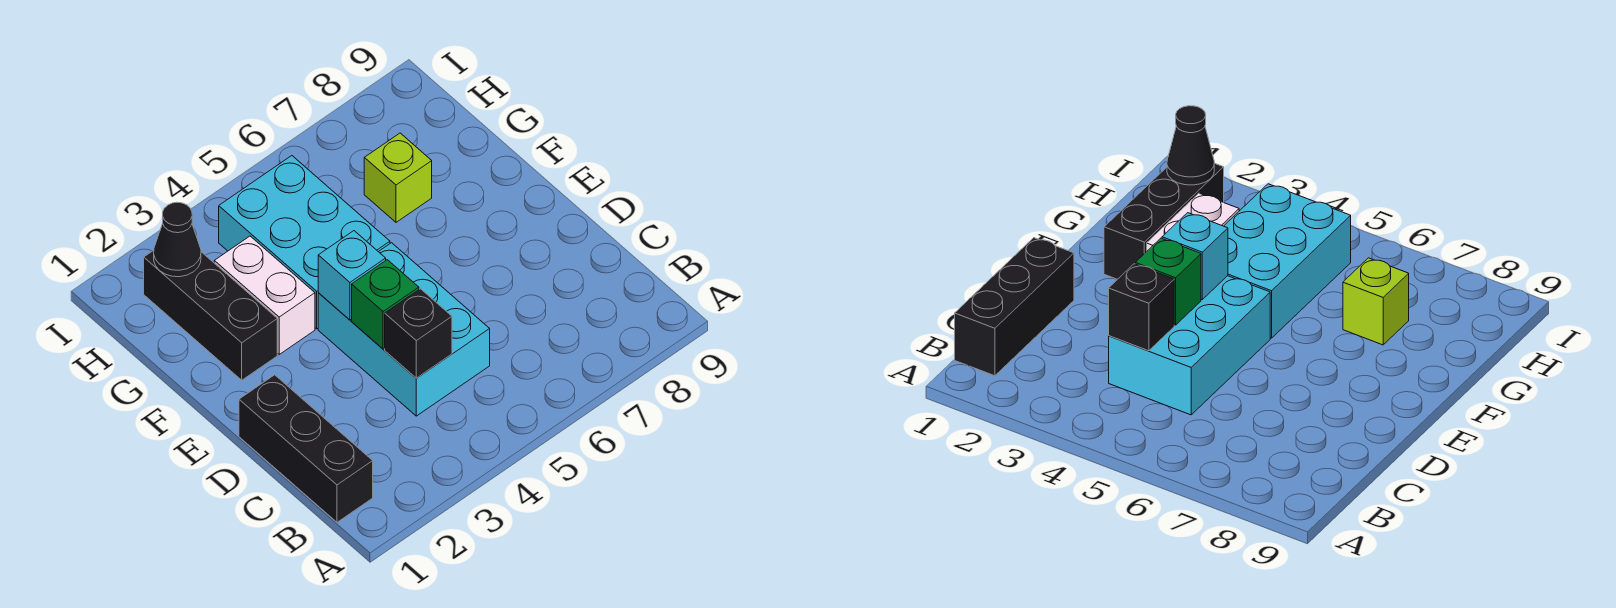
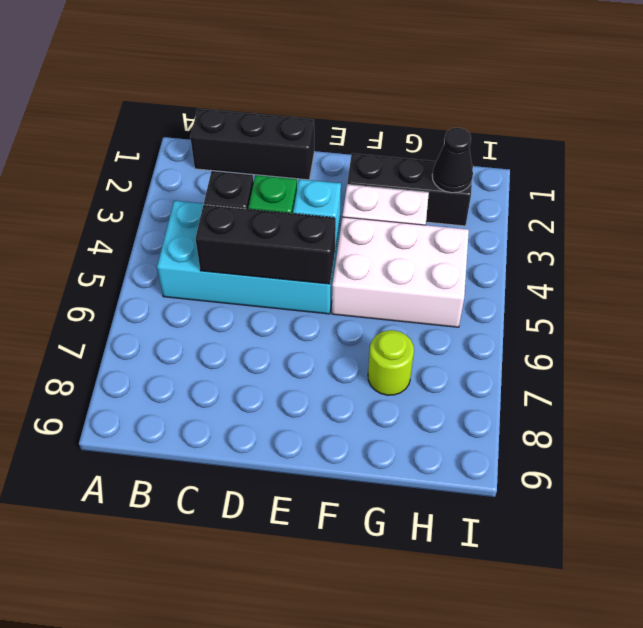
cyan brick C4:E5 level 1 -> cyan brick B4:E5 level 1
none -> black brick C5:E5 level 2
cyan brick F4:H5 level 1 -> white brick F4:H5 level 1
lime brick G7 level 1 -> lime round brick G7 level 1

